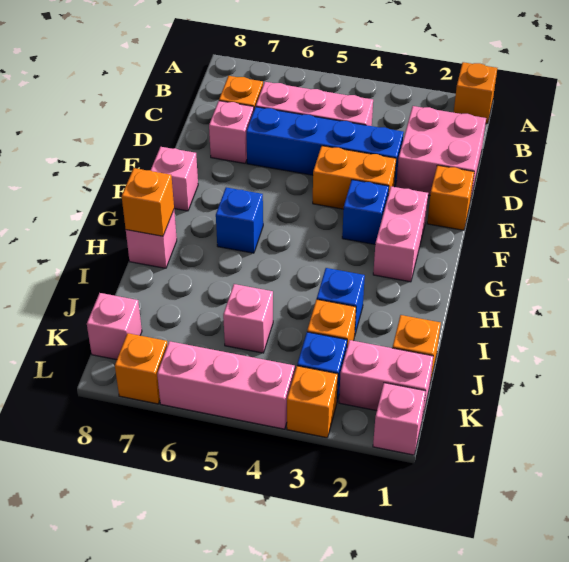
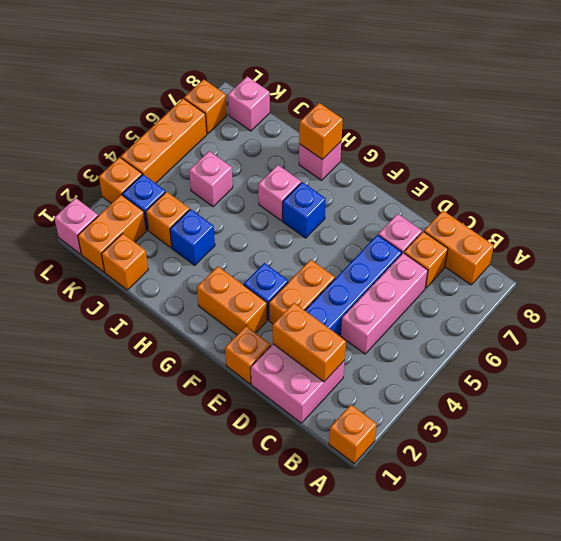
none -> orange brick B8:C8 level 1
none -> orange brick C2:D2 level 2
pink brick F2:G2 level 1 -> orange brick F2:G2 level 1
pink brick F8 level 1 -> pink brick H6 level 1
pink brick K1:K2 level 1 -> orange brick K1:K2 level 1
pink brick L4:L6 level 1 -> orange brick L4:L6 level 1

